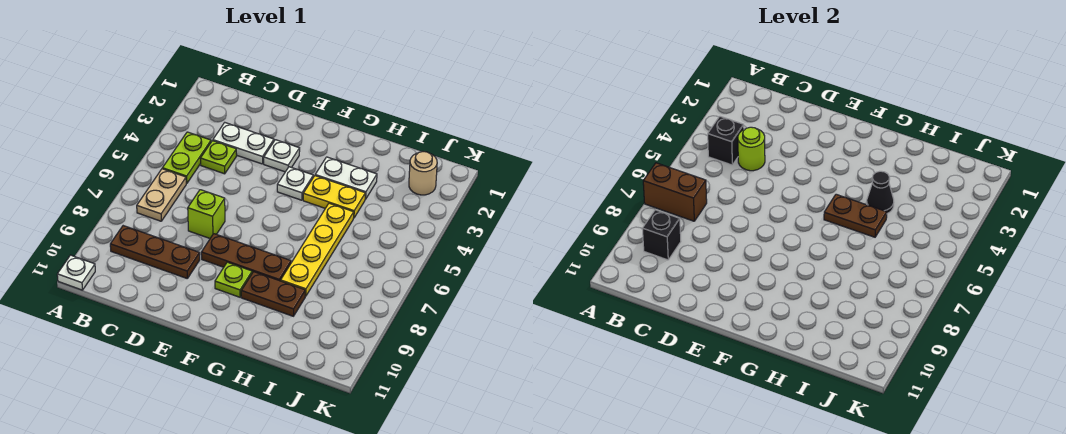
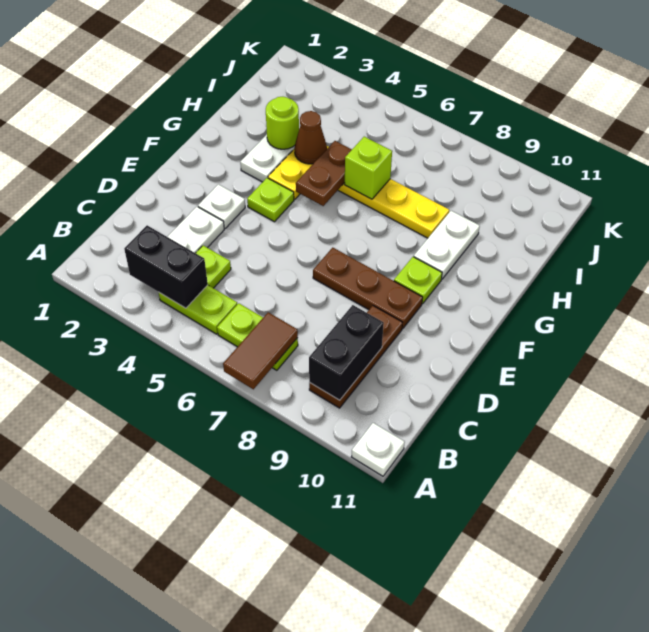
brown brick A7:B7 level 2 -> brown tile A7:B7 level 2
black brick B4 level 2 -> black brick B3:B4 level 2
tan plate B6:B7 level 1 -> lime plate B6:B7 level 1
black brick B9 level 2 -> black brick B9:C9 level 2
lime round brick C4 level 2 -> lime round brick H3 level 2
lime brick D7 level 1 -> lime brick H6 level 2
brown plate E8:G8 level 1 -> brown plate E7:E9 level 1
white plate F4 level 1 -> lime plate F4 level 1
brown plate G9:H9 level 1 -> white plate G9:H9 level 1
black cone H4 level 2 -> brown cone H4 level 2
tan round brick J2 level 1 -> none

